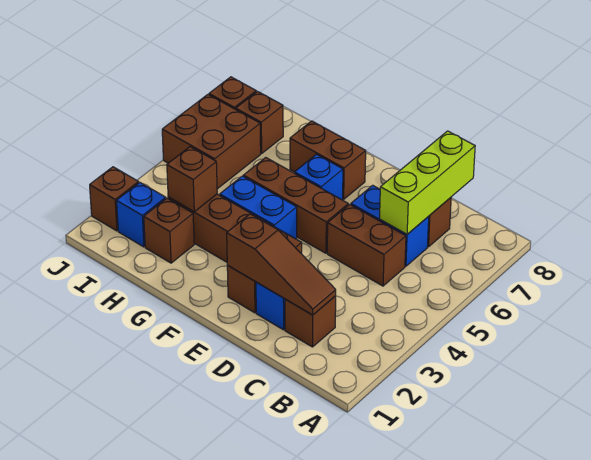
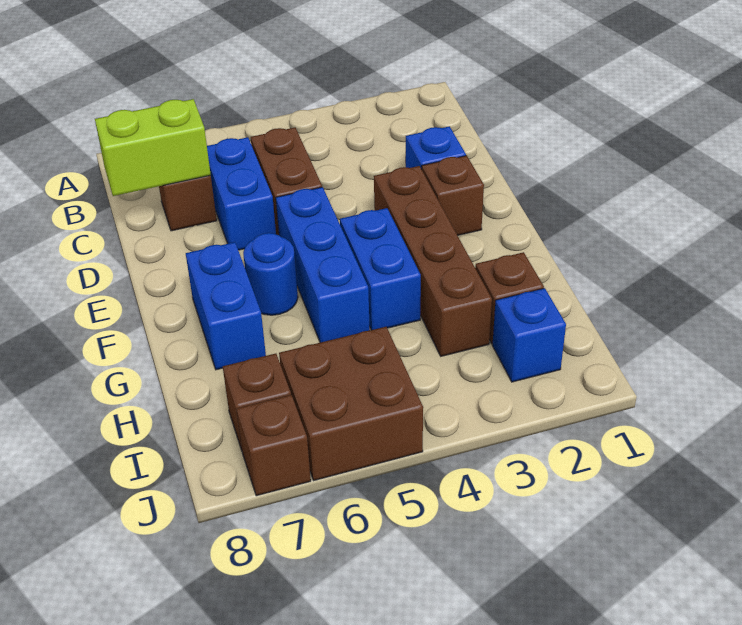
brown brick C2 level 1 -> none
brown slope C2:E2 level 2 top E -> none
lime brick C6:C8 level 2 -> lime brick C7:C8 level 2
brown brick E5:G5 level 1 -> blue brick E5:G5 level 1
blue brick F6 level 1 -> blue round brick F6 level 1
brown brick F7:G7 level 1 -> blue brick F7:G7 level 1
brown brick H3 level 2 -> none
brown brick J2 level 1 -> none

